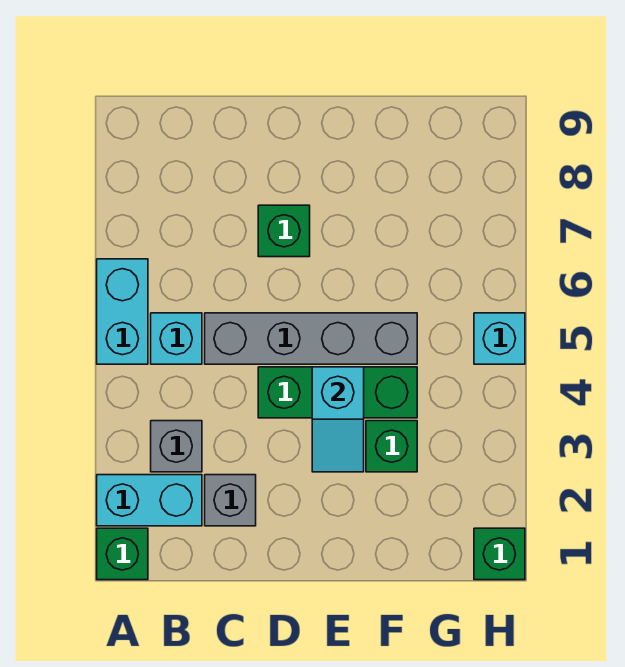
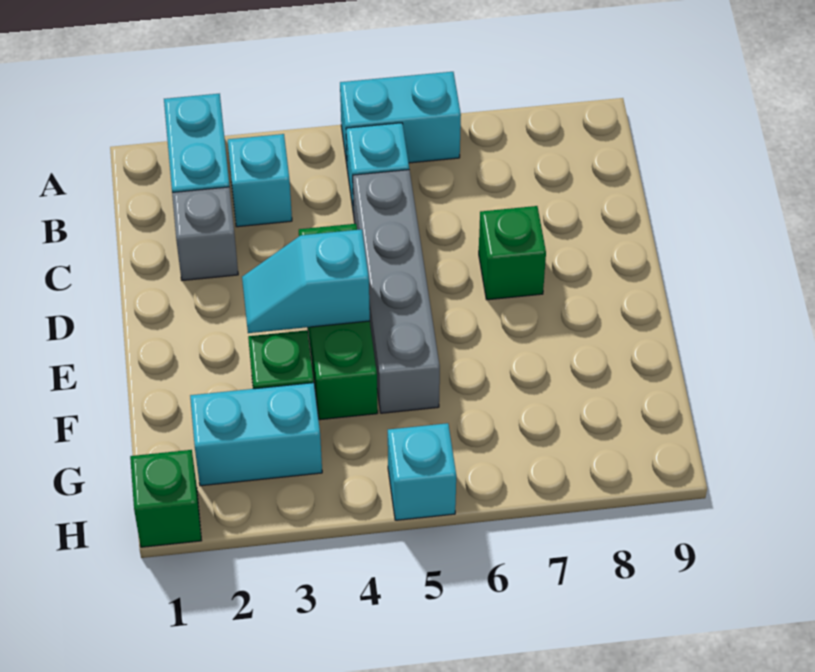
green brick A1 level 1 -> none
grey brick B3 level 1 -> cyan brick B3 level 1
none -> cyan brick G2:G3 level 1

